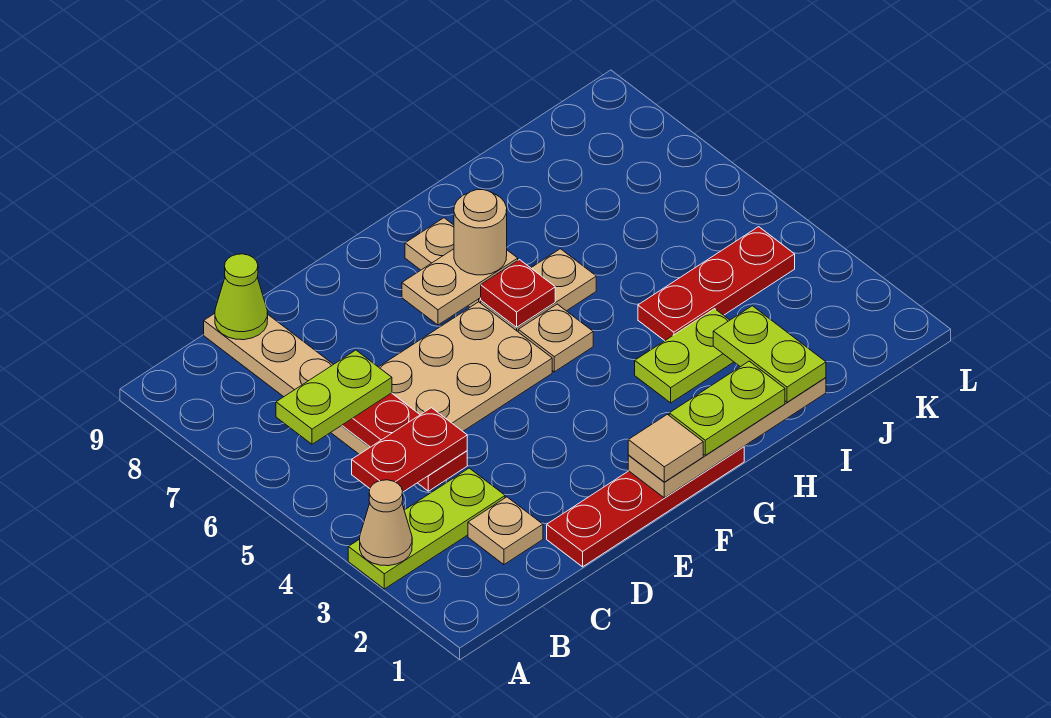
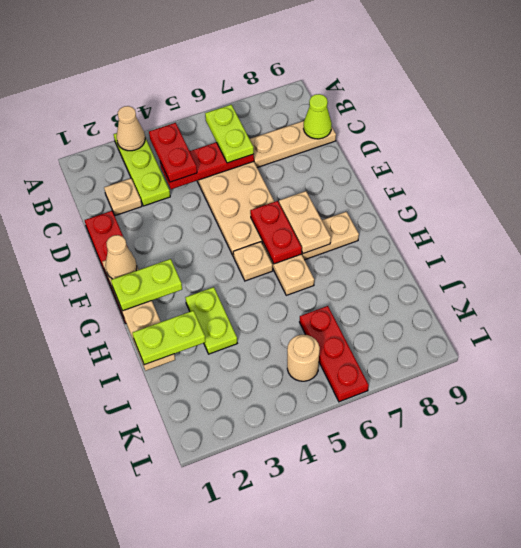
tan tile F1 level 3 -> tan cone F1 level 3
lime plate G1:H1 level 3 -> lime plate G1:G2 level 3
red plate G6 level 2 -> red plate F6:G6 level 2
tan round brick G7 level 3 -> tan round brick K5 level 1
red plate I4:K4 level 1 -> red plate J6:L6 level 1

